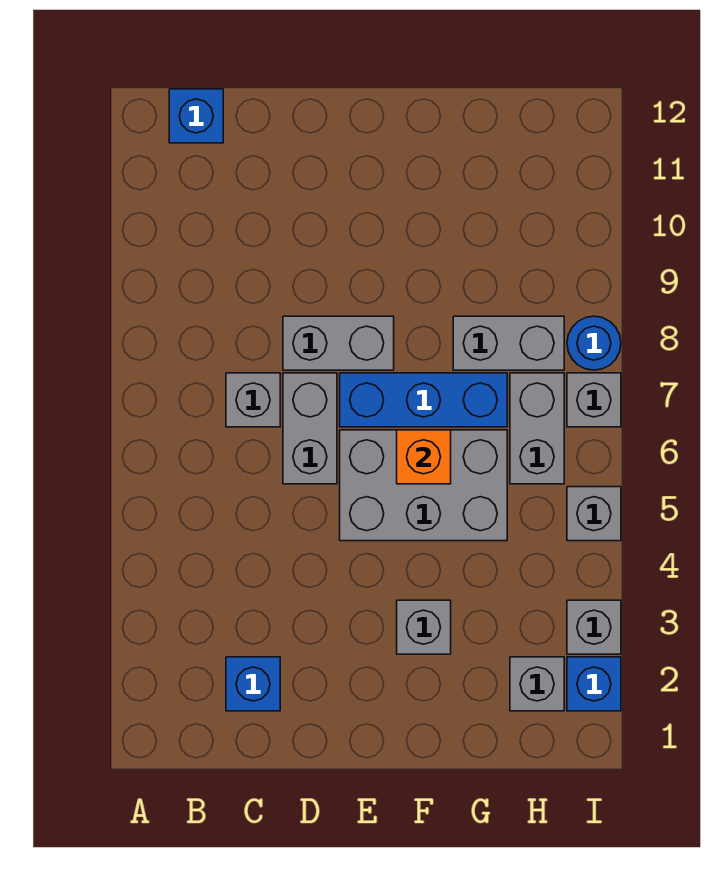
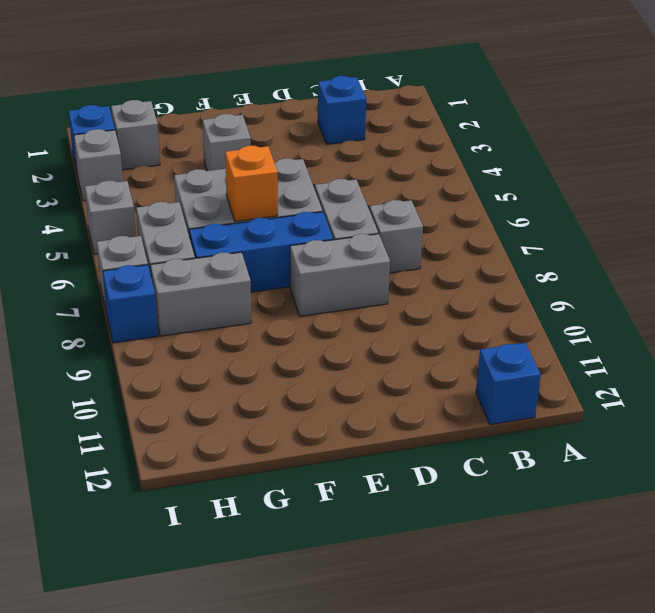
blue round brick I8 level 1 -> blue brick I8 level 1

